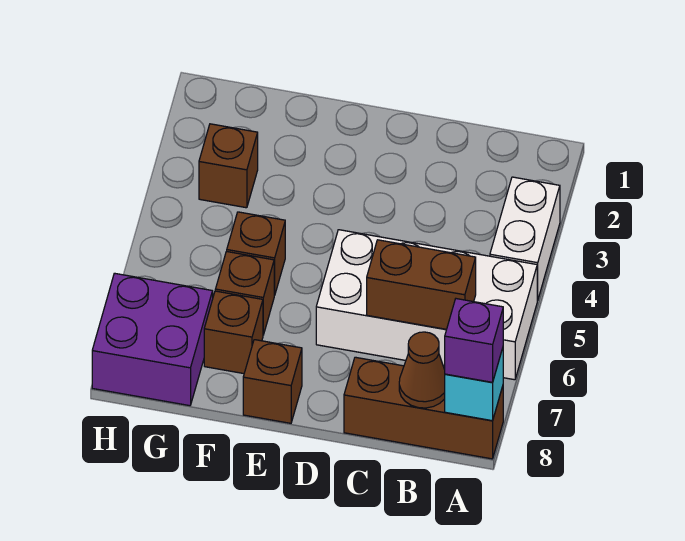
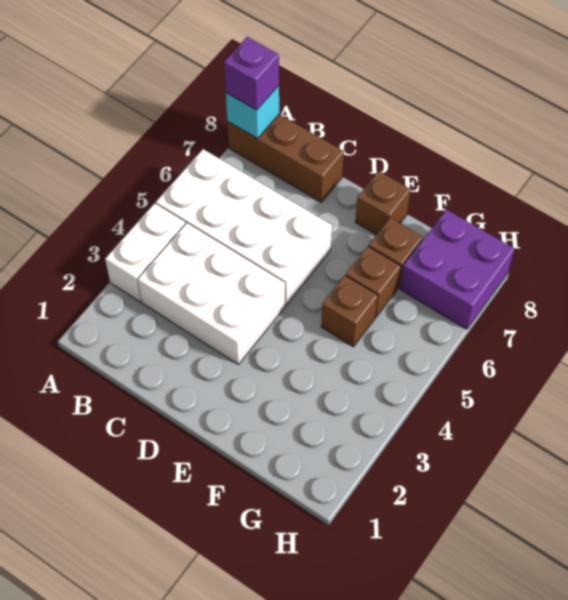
none -> white brick B3:D4 level 1
brown brick B6:C6 level 2 -> none
brown cone B8 level 2 -> none
brown brick G3 level 1 -> none

